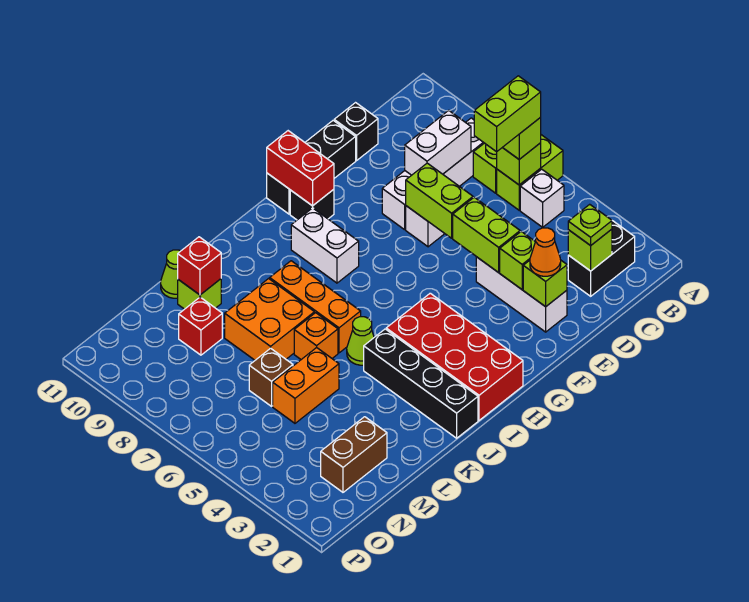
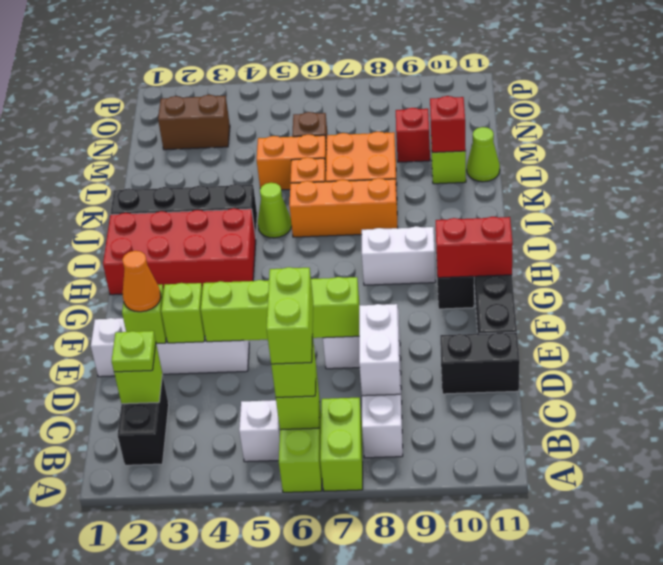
black brick D11 level 1 -> black brick D10:D11 level 1
white brick E2:E4 level 1 -> white brick E1:E4 level 1
orange brick L5:M5 level 1 -> orange brick L5:L6 level 1
brown brick M2:N2 level 1 -> brown brick N2:N3 level 1

